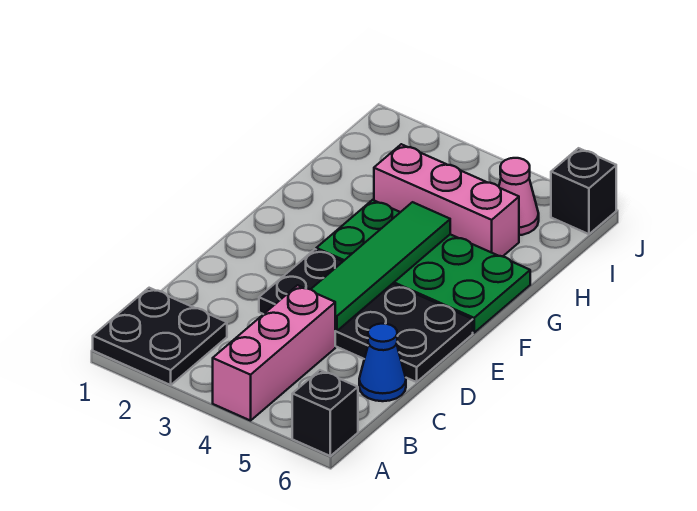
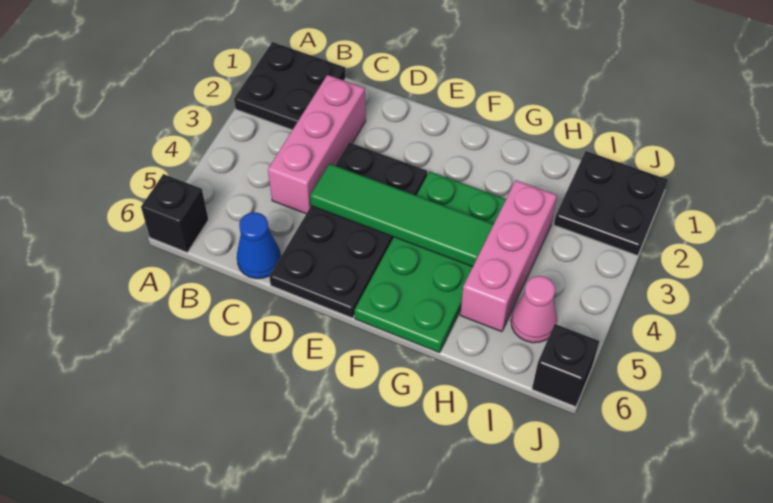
pink brick A4:C4 level 1 -> pink brick C2:C4 level 1
none -> black plate I1:J2 level 1

